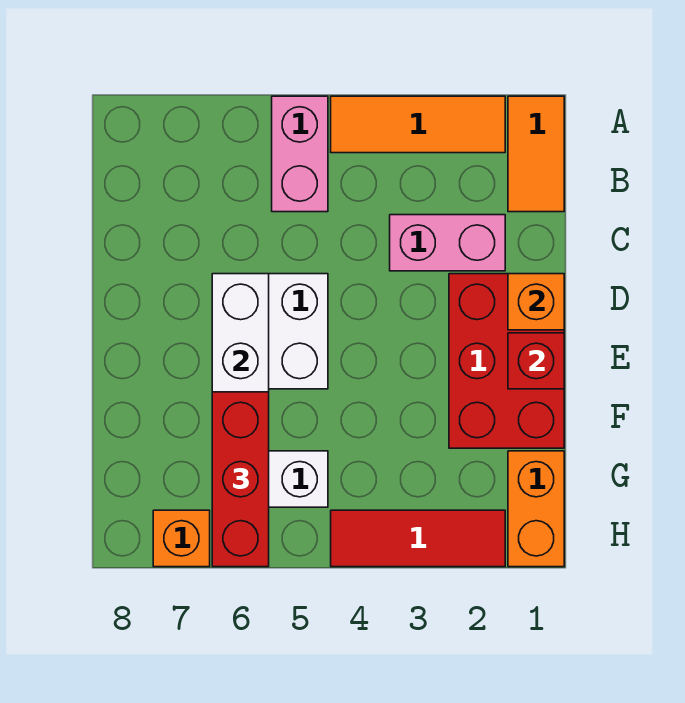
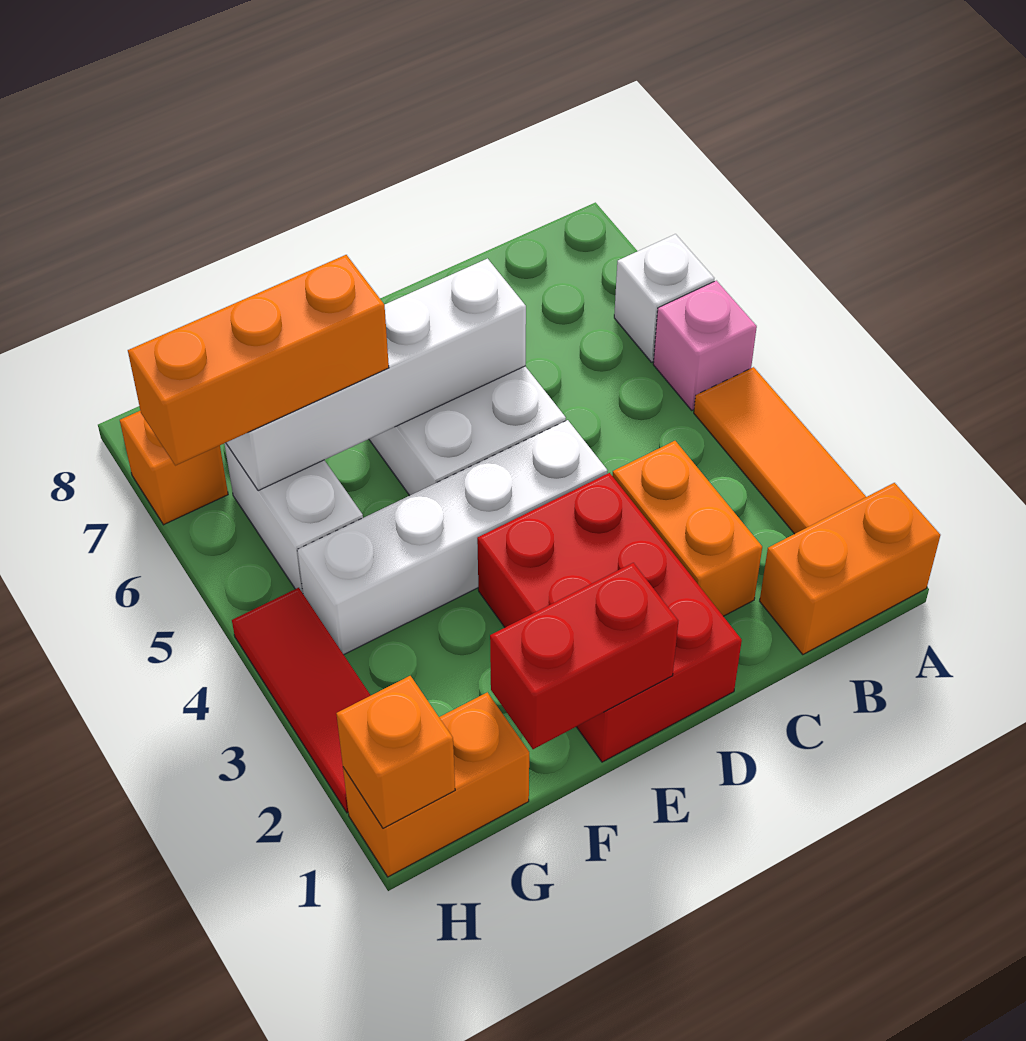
orange tile A1:B1 level 1 -> orange brick A1:B1 level 1
pink brick A5:B5 level 1 -> pink brick A5 level 1
none -> white brick A6 level 1
pink brick C2:C3 level 1 -> orange brick C2:C3 level 1
red brick D1:F2 level 1 -> red brick D1:E3 level 1
orange brick D1 level 2 -> orange brick H1 level 2
none -> white brick D4:G4 level 1
red brick E1 level 2 -> red brick E1:F1 level 2
red brick F6:H6 level 3 -> orange brick F6:H6 level 3

